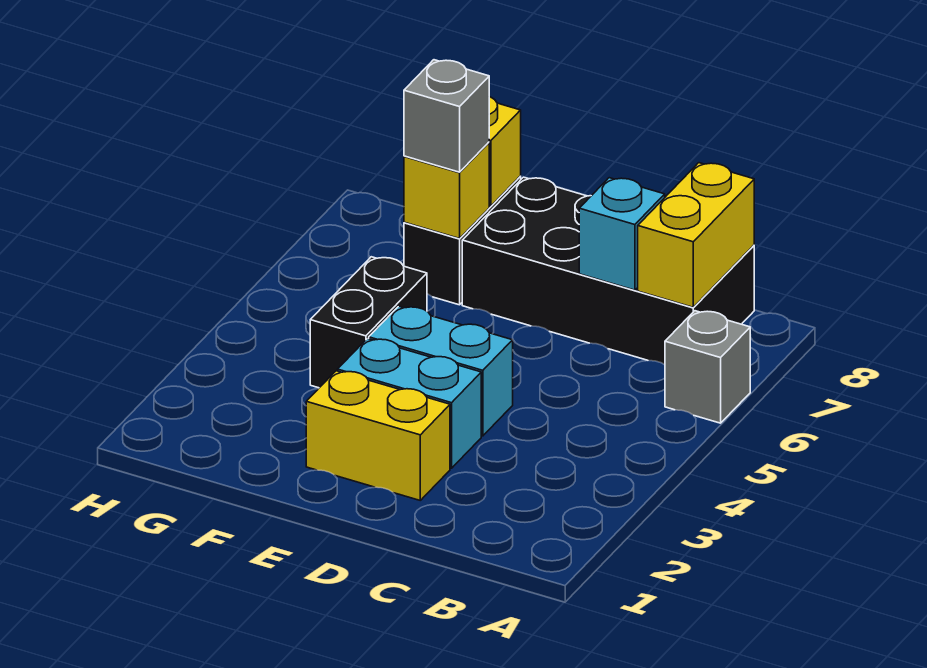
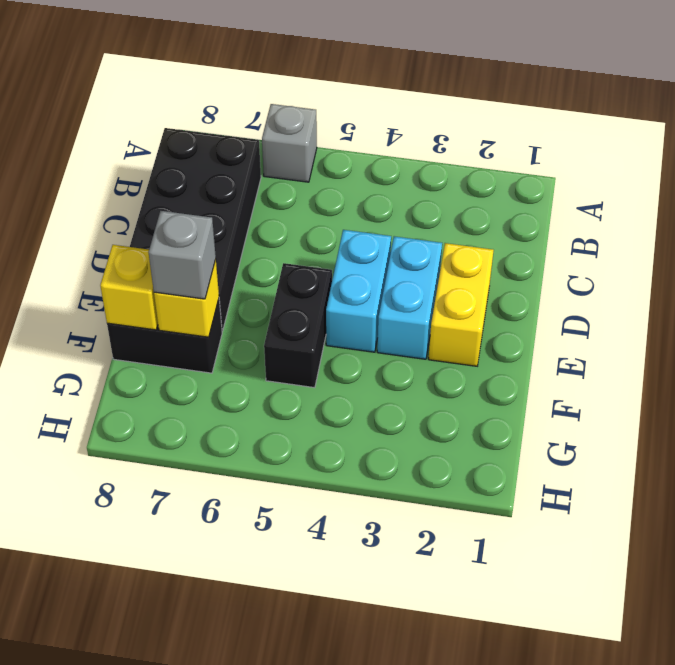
yellow brick B7:B8 level 2 -> none
cyan brick C7 level 2 -> none
black brick F4:F5 level 1 -> black brick E5:F5 level 1

